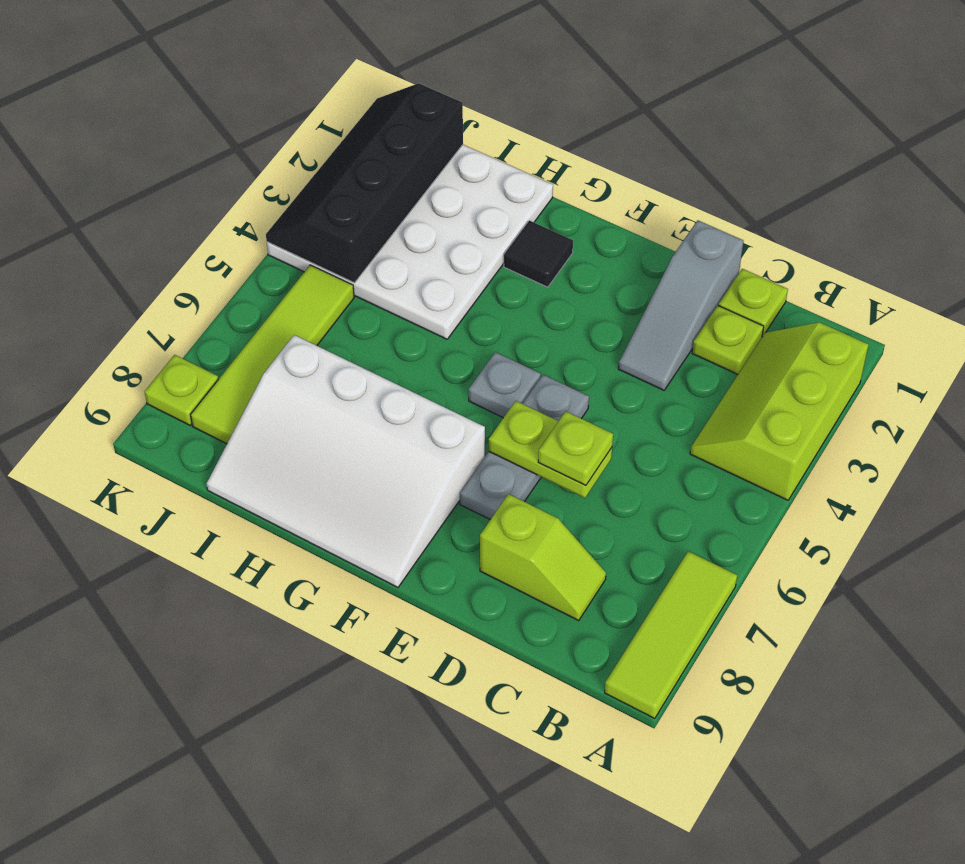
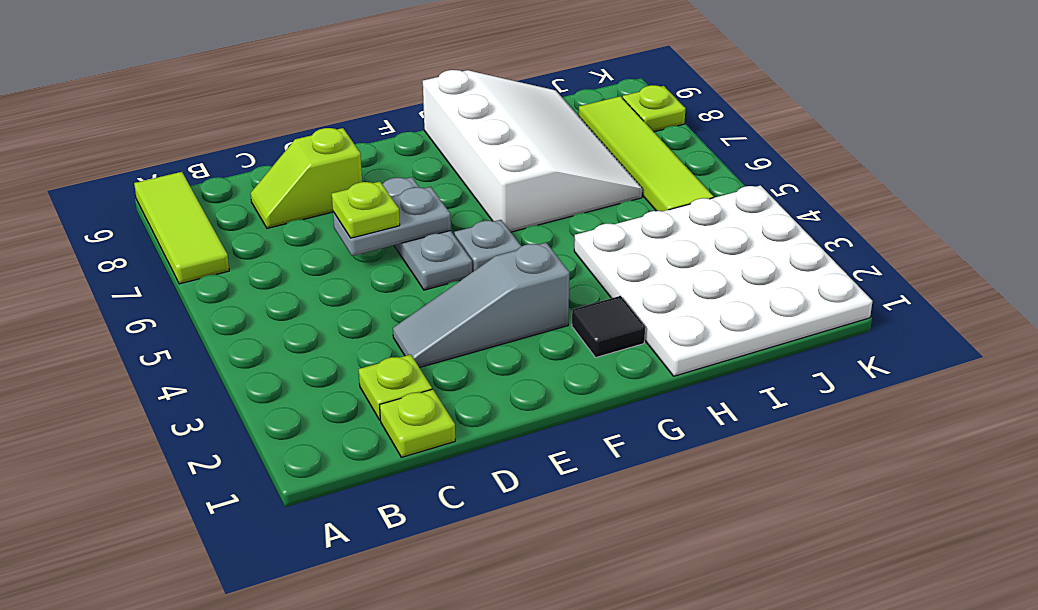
lime slope A2:B4 level 1 top A -> none
grey slope D1:D3 level 1 top 1 -> grey slope D3:F3 level 1 top F
lime plate D6:E6 level 2 -> grey plate D6:E6 level 2
white slope F7:I9 level 1 top 7 -> white slope G6:I9 level 1 top G
black slope J1:K4 level 2 top J -> none

